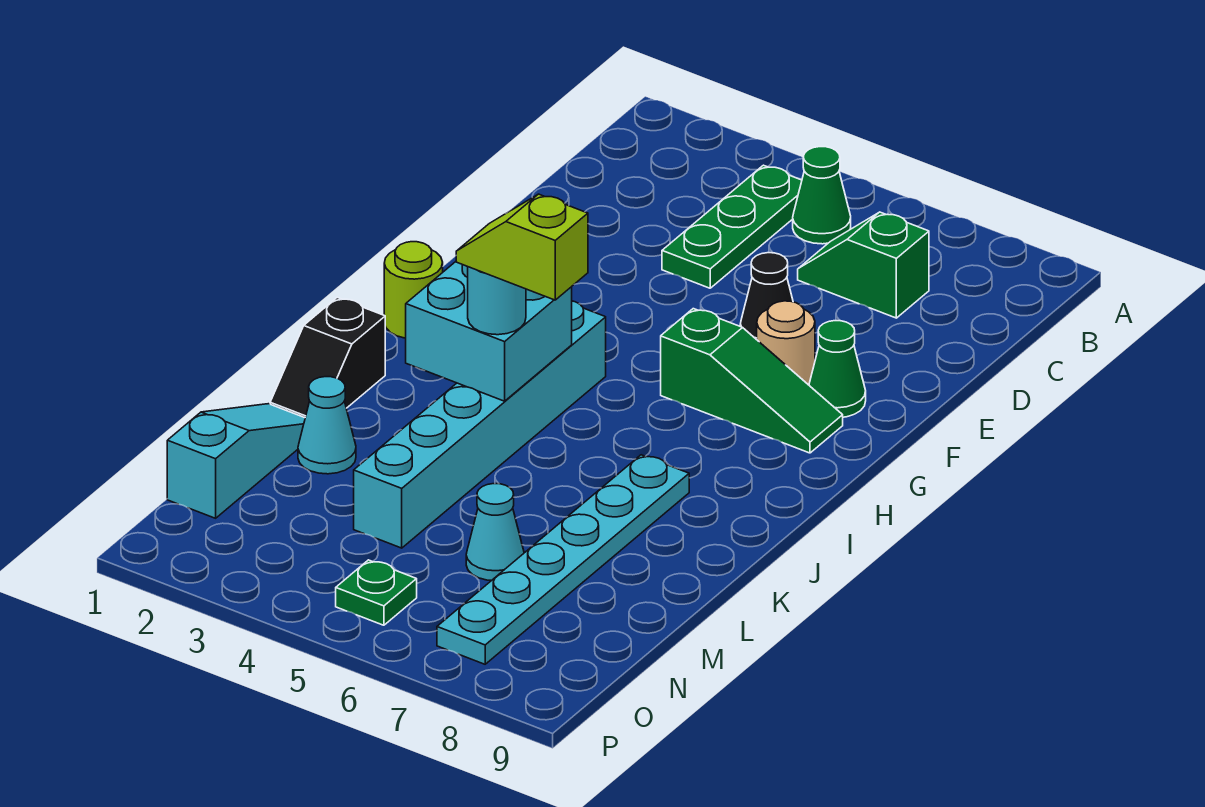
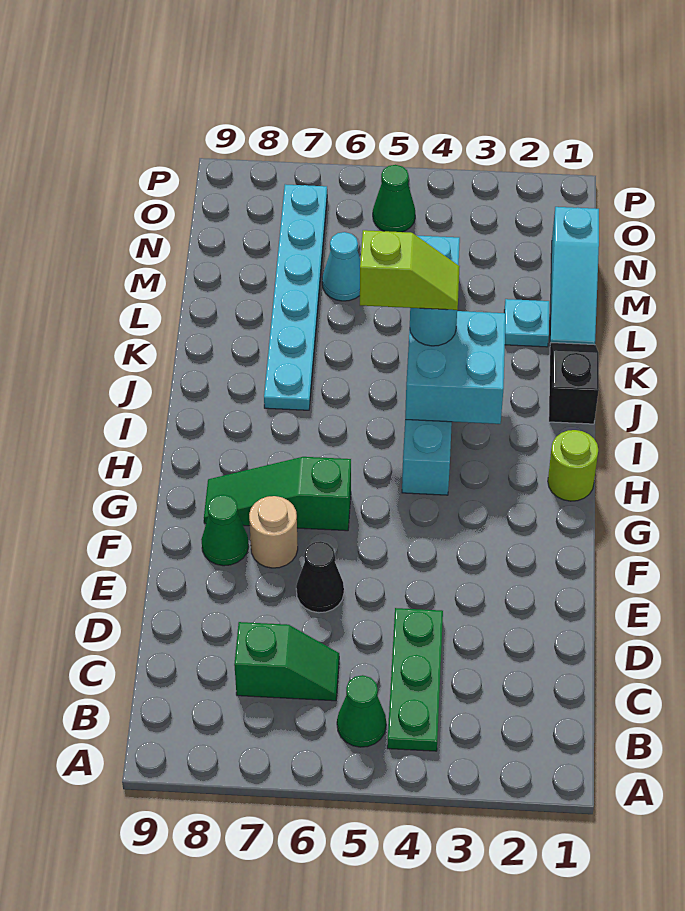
cyan cone L2 level 1 -> cyan plate L2 level 1
green plate O5 level 1 -> green cone O5 level 1

